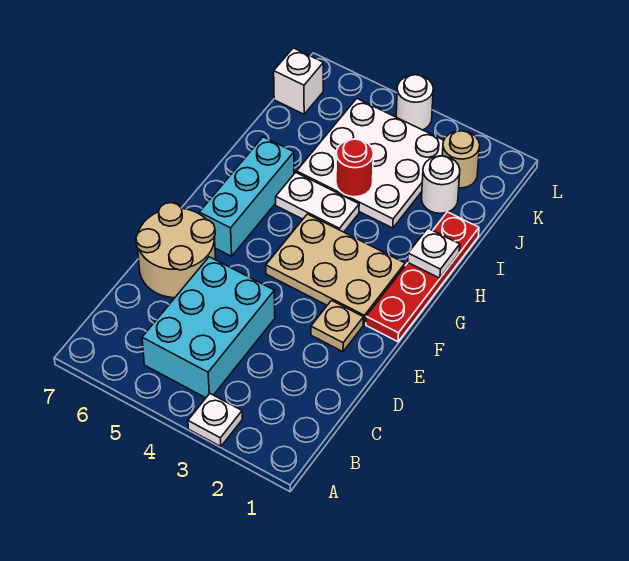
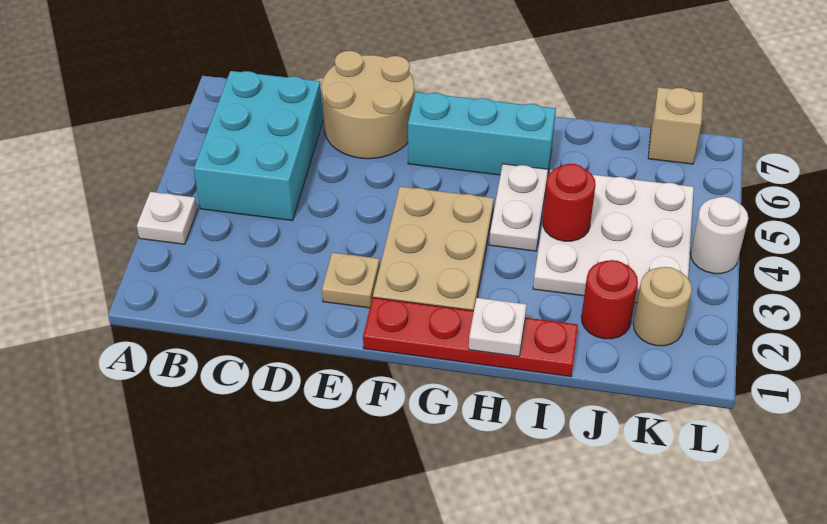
cyan brick B4:D5 level 1 -> cyan brick B4:C6 level 1
white round brick J2 level 1 -> red round brick J2 level 1
white brick K7 level 1 -> tan brick K7 level 1

